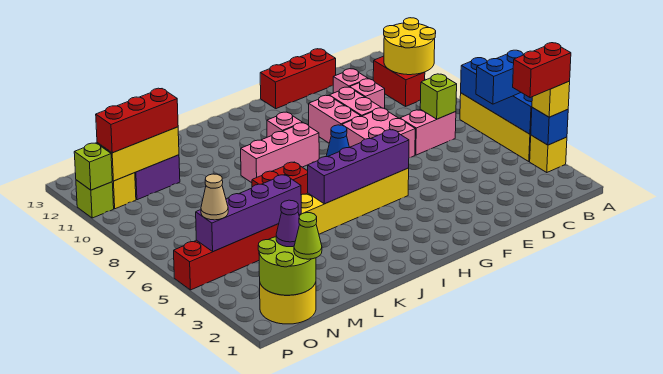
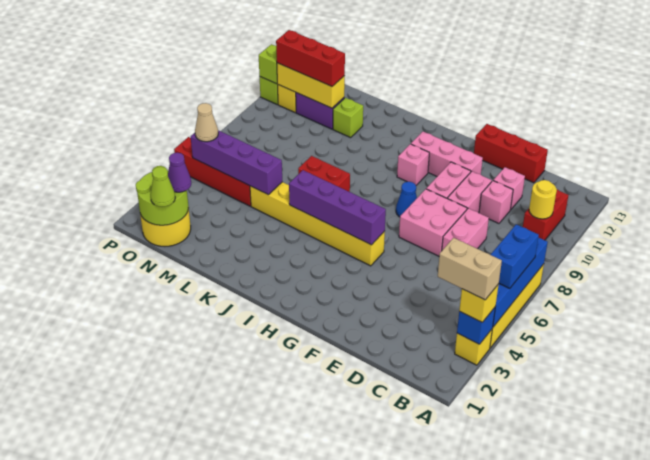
red brick A3:B3 level 4 -> tan brick A3:B3 level 4
blue brick A5:B5 level 3 -> blue brick A5:A6 level 3
yellow round brick A10:B11 level 2 -> yellow round brick B10 level 2
pink brick C7:D7 level 1 -> pink brick D7:D8 level 1
lime brick C7 level 2 -> lime brick L11 level 1
pink brick H9:J9 level 1 -> pink brick F11:H11 level 1

